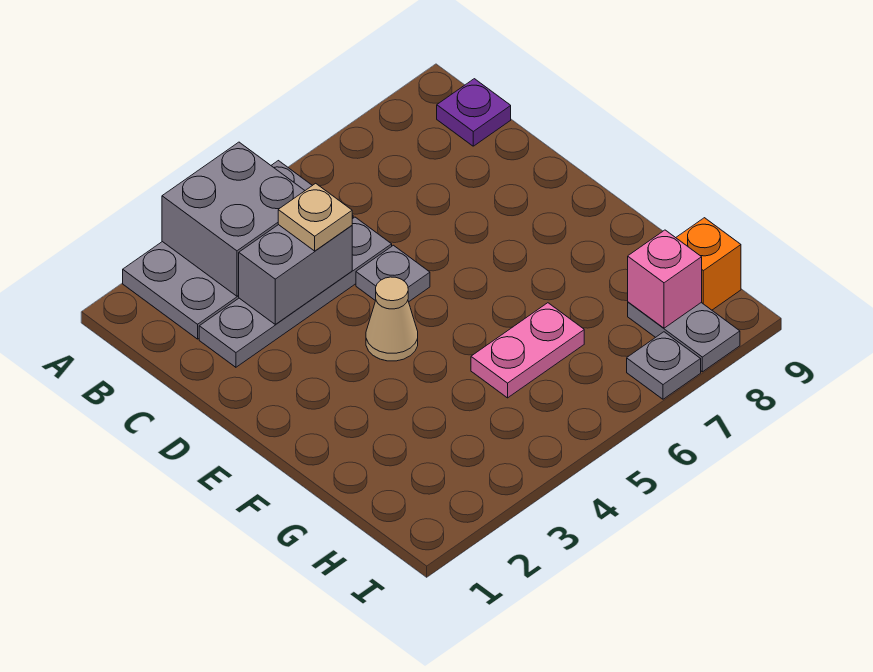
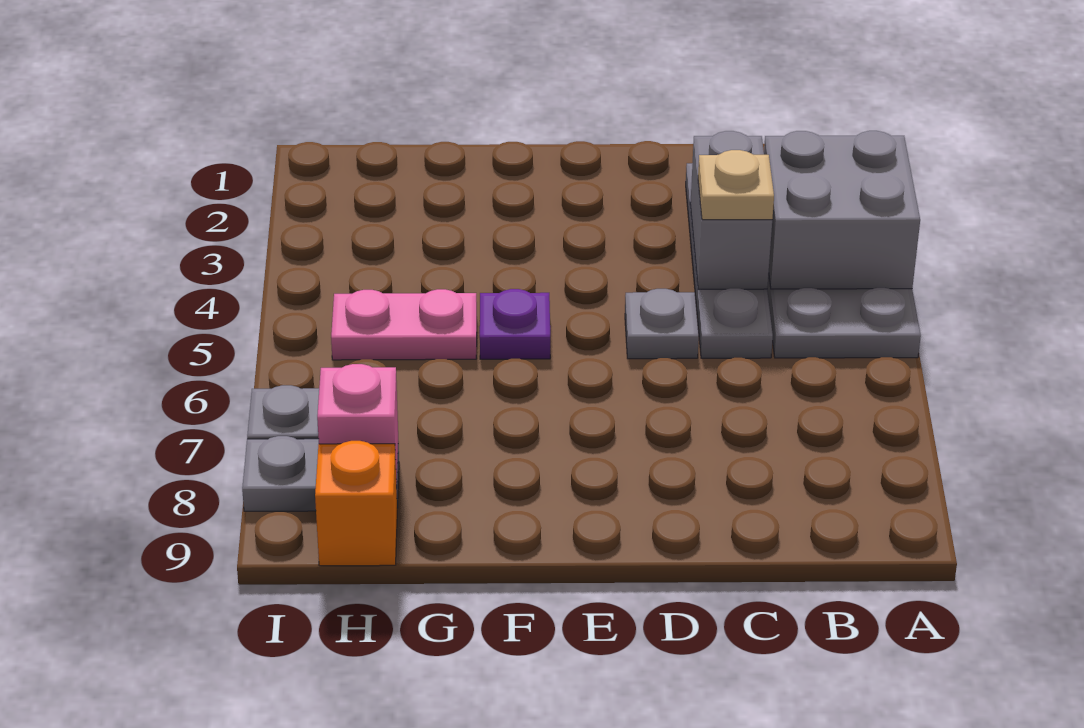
purple plate B9 level 1 -> purple plate F5 level 1
tan cone E4 level 1 -> none
pink plate G5:G6 level 1 -> pink plate G5:H5 level 1

